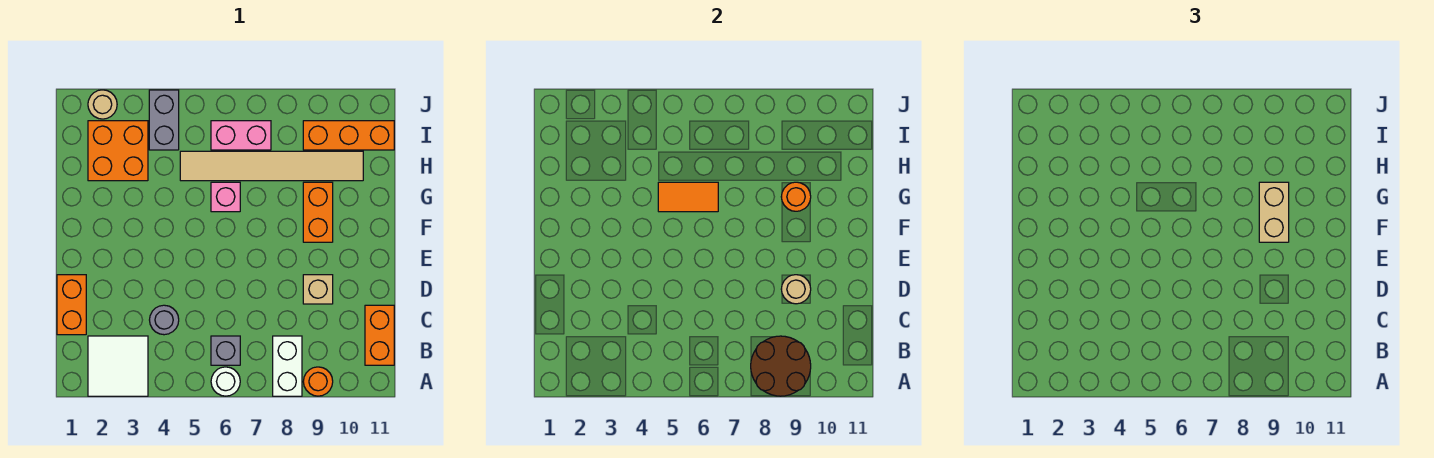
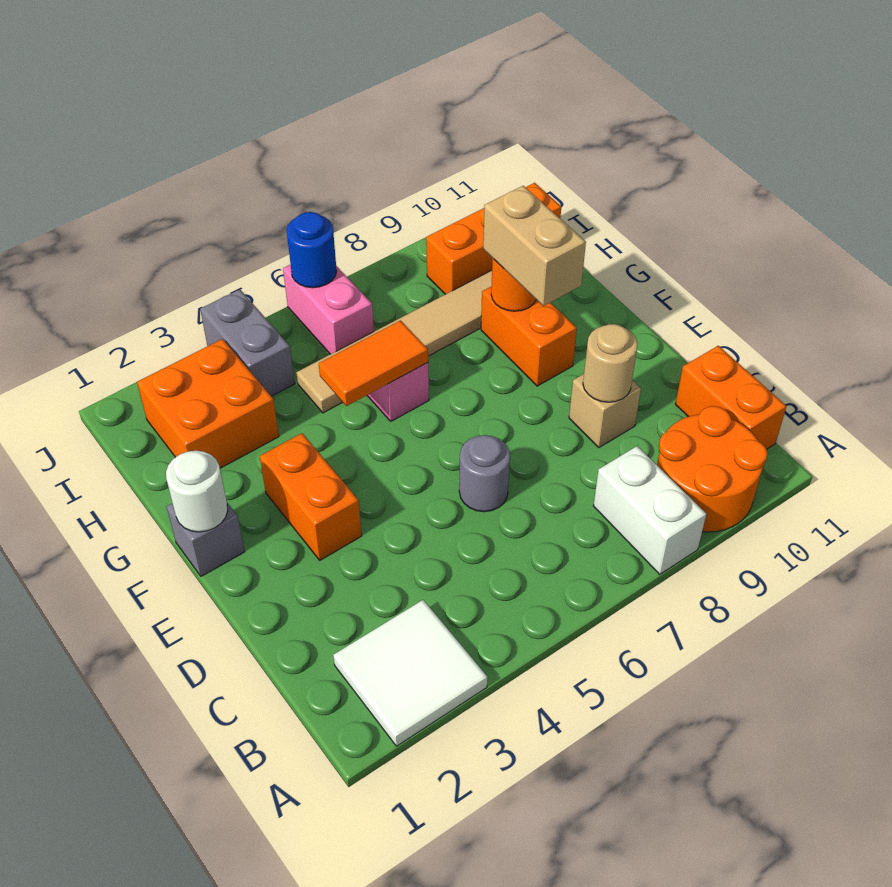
white round brick A6 level 1 -> white round brick F1 level 2
brown round brick A8:B9 level 2 -> none
orange round brick A9 level 1 -> orange round brick A9:B10 level 1
grey brick B6 level 1 -> grey brick F1 level 1
orange brick C1:D1 level 1 -> orange brick E3:F3 level 1
grey round brick C4 level 1 -> grey round brick D6 level 1
pink brick I6:I7 level 1 -> pink brick I6:J6 level 1
tan round brick J2 level 1 -> none
none -> blue round brick J6 level 2

